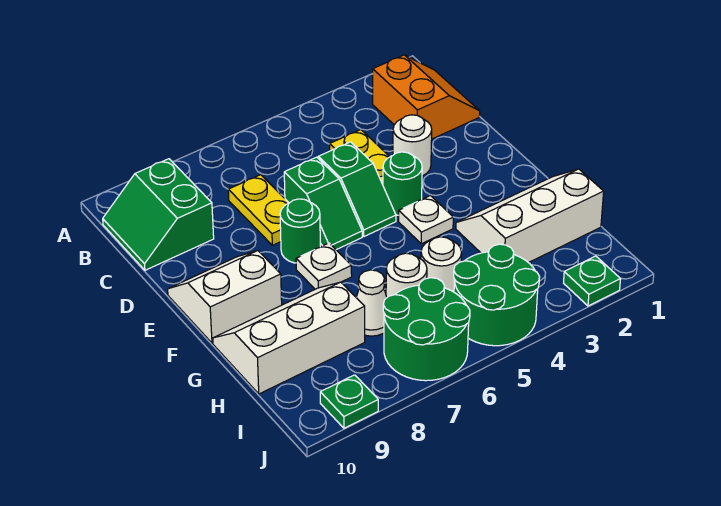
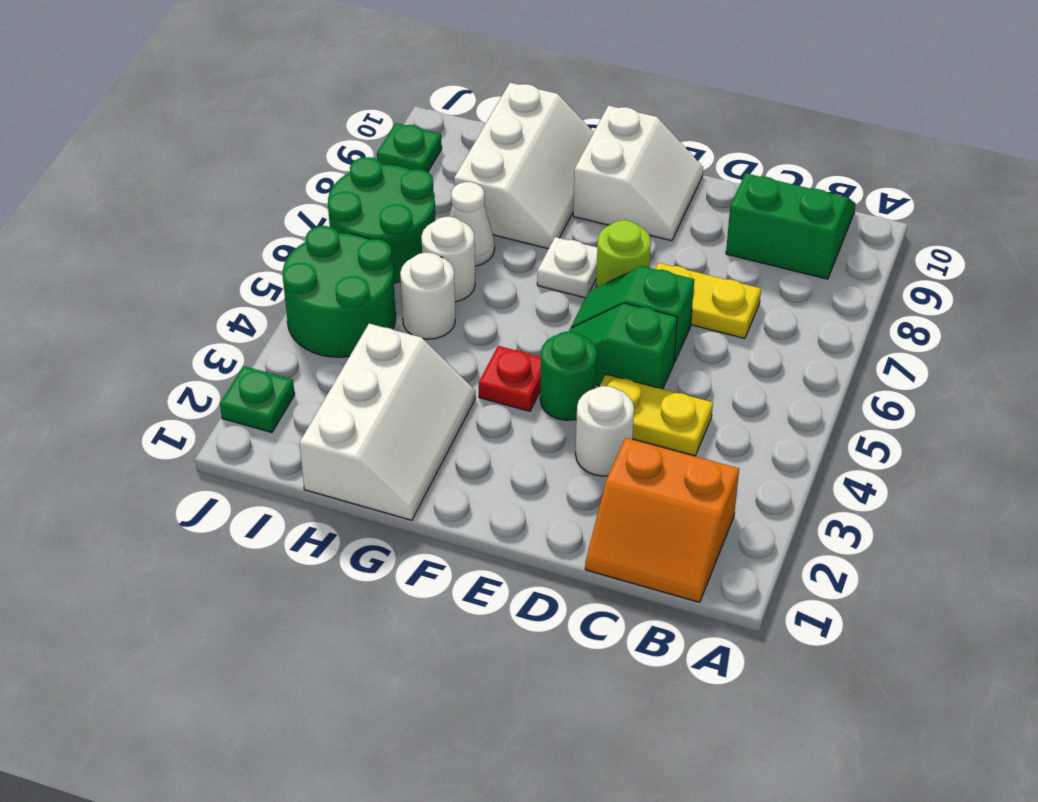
green round brick E7 level 1 -> lime round brick E7 level 1
white plate F4 level 1 -> red plate F4 level 1

